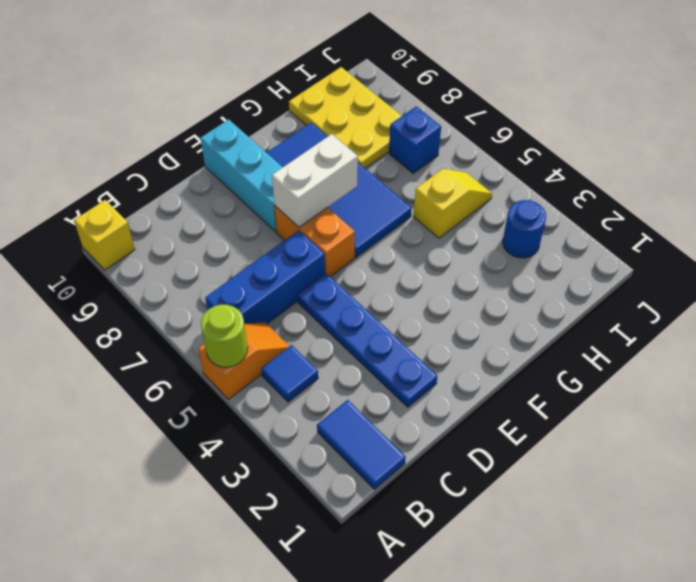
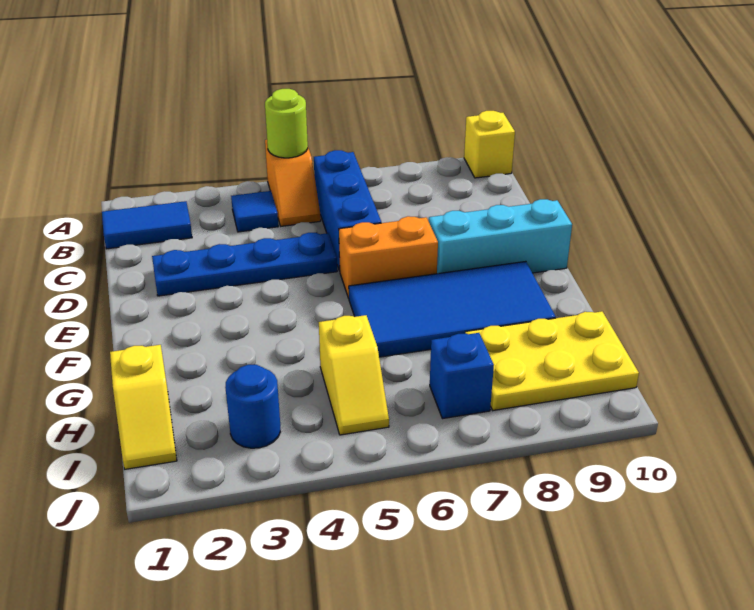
white brick E7:F7 level 2 -> none
none -> yellow slope H1:I1 level 1 top H

